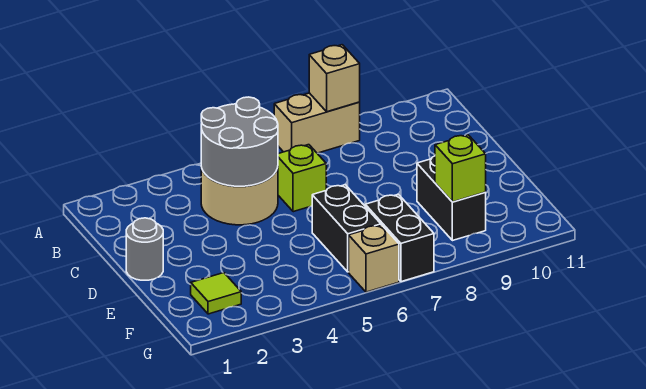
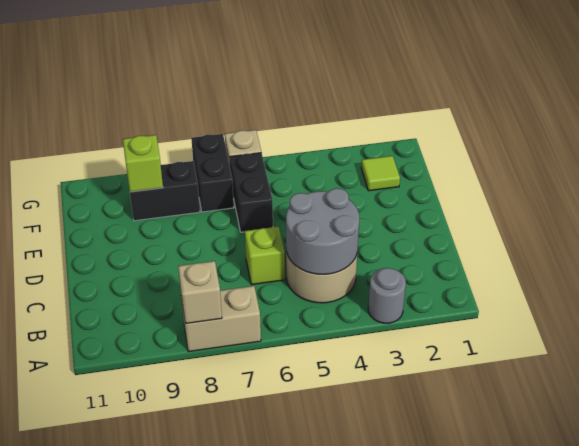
grey round brick D1 level 1 -> grey round brick A3 level 1
black brick E9:F9 level 1 -> black brick F8:F9 level 1

